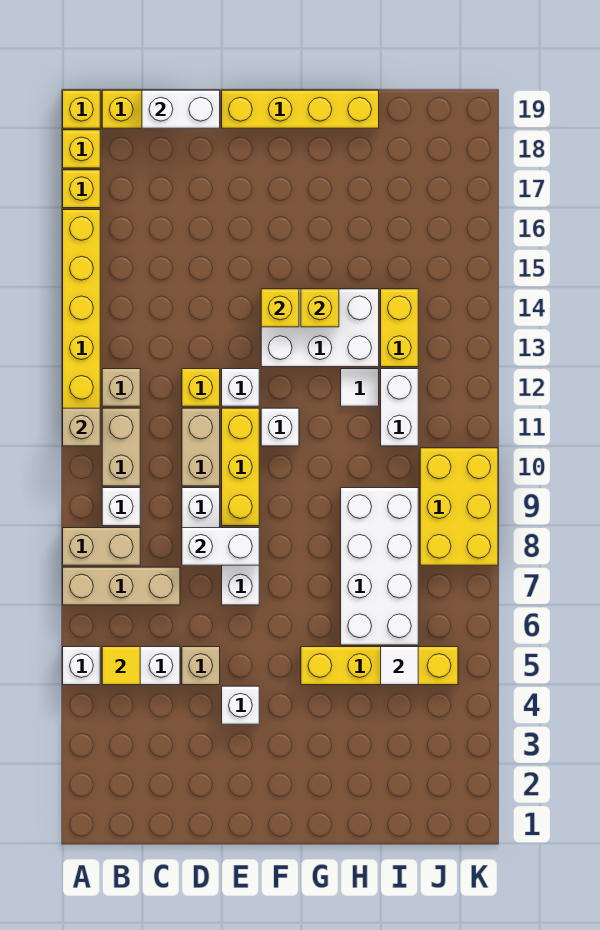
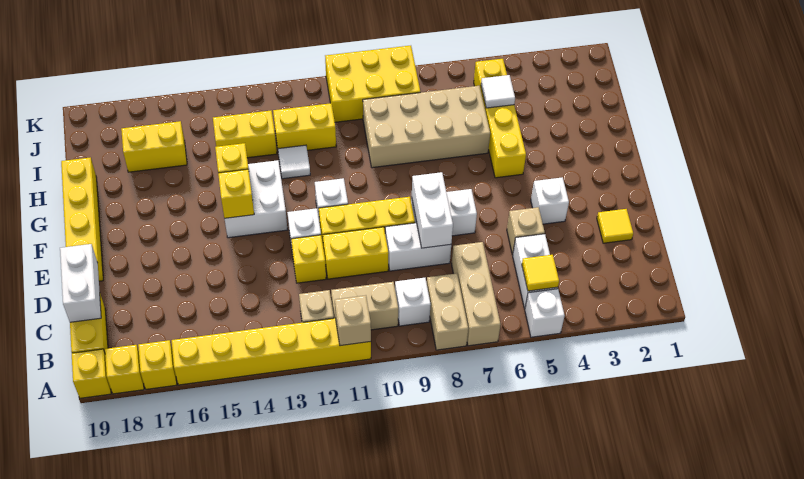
none -> yellow tile D2 level 1
tan brick D10:D11 level 1 -> yellow brick D10:D11 level 1
white brick F13:H14 level 1 -> white brick F13:G14 level 1
white brick H6:I9 level 1 -> tan brick H6:I9 level 1
white brick I11:I12 level 1 -> yellow brick I11:I12 level 1
none -> yellow brick I16:I17 level 1

